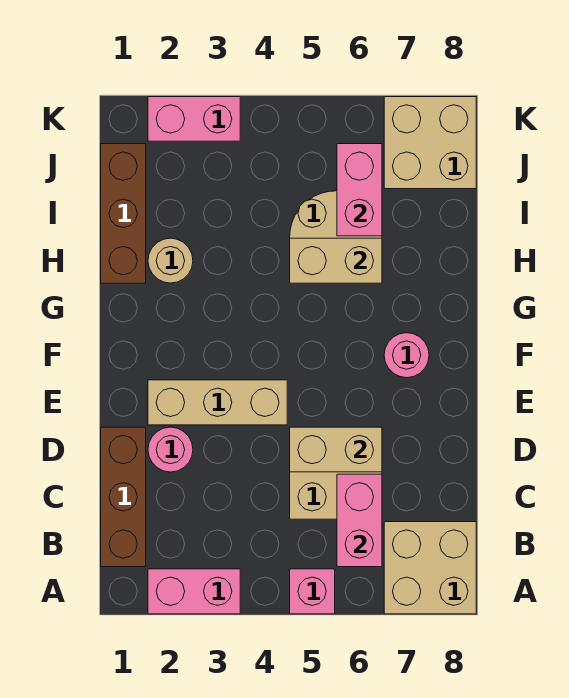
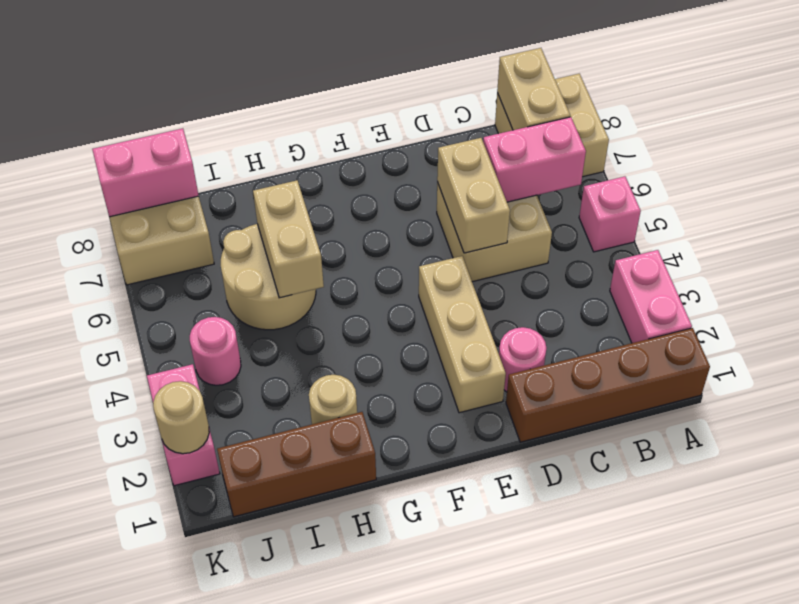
brown brick B1:D1 level 1 -> brown brick A1:D1 level 1
none -> tan brick B7:B8 level 2
pink round brick F7 level 1 -> pink round brick J4 level 1
pink brick I6:J6 level 2 -> pink brick J8:K8 level 2
none -> tan round brick K2 level 2

